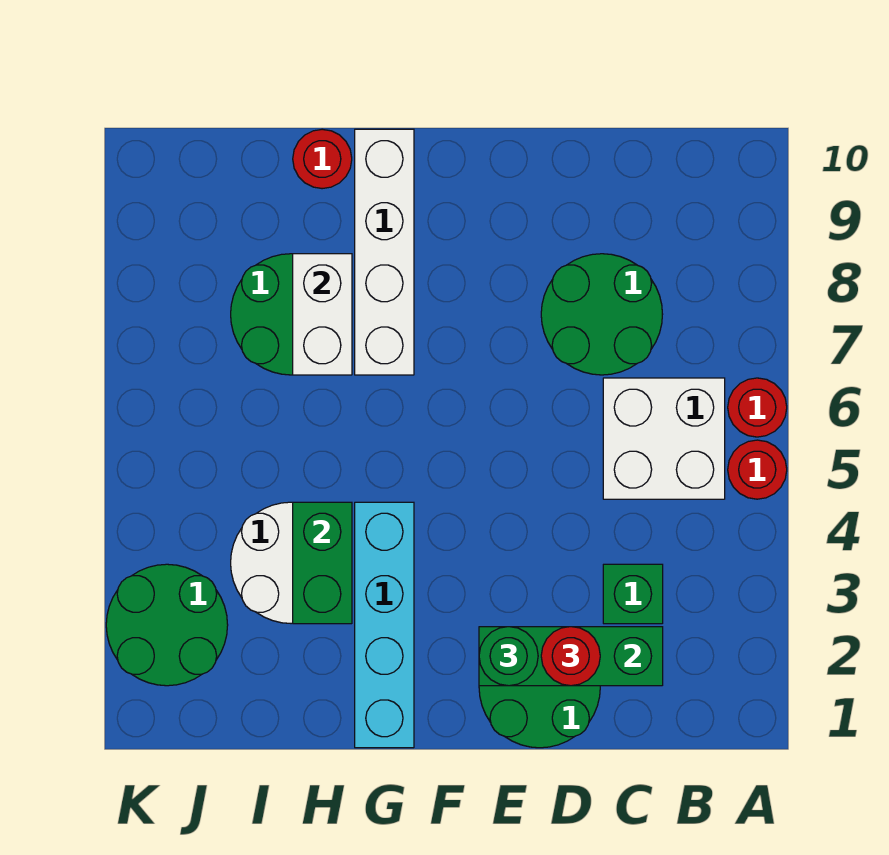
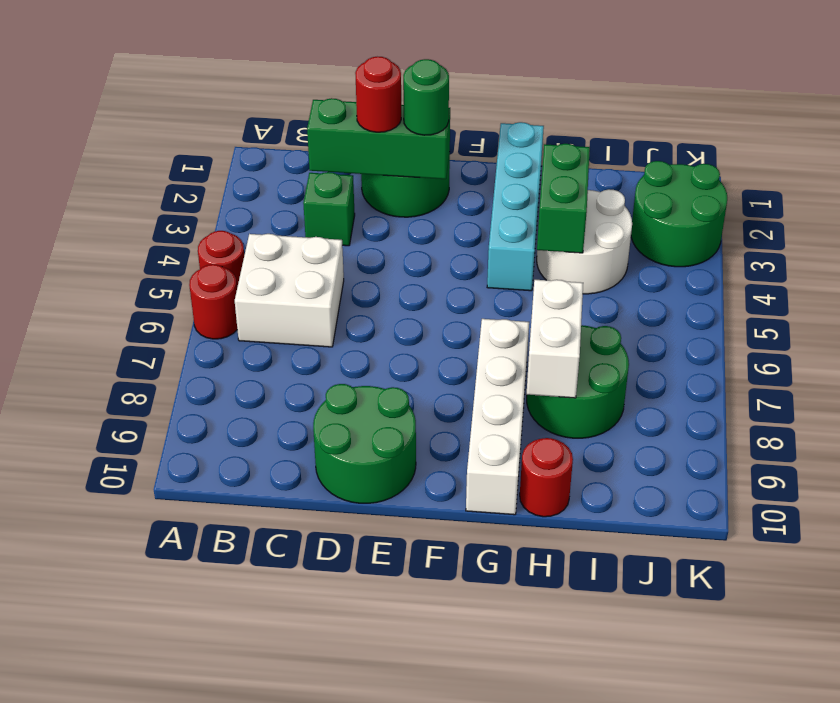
green round brick C7:D8 level 1 -> green round brick D9:E10 level 1

